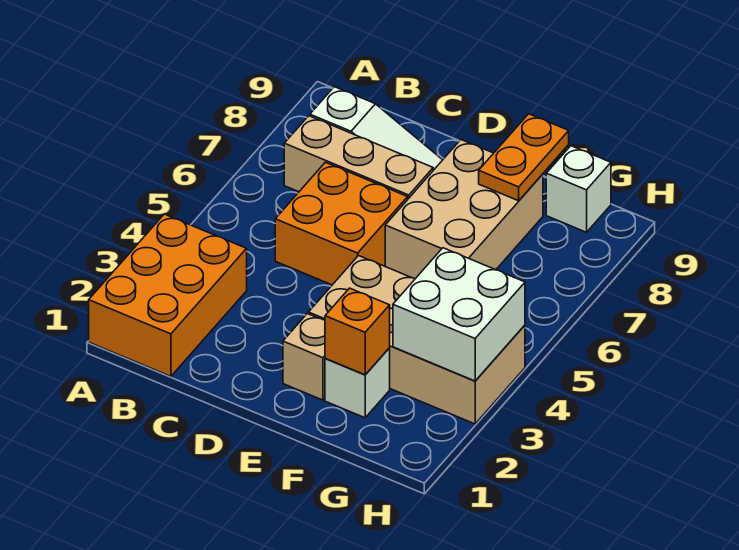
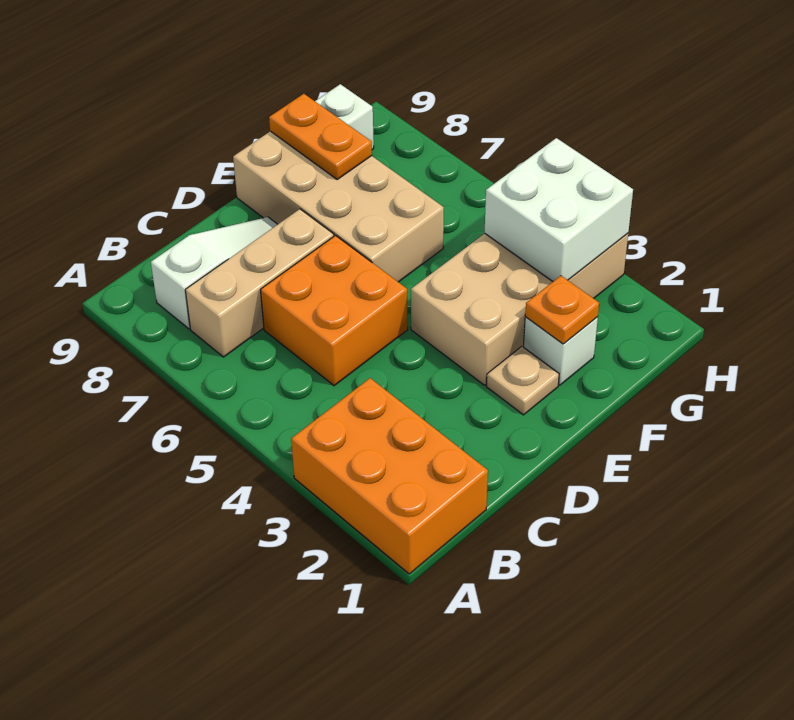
tan brick E2 level 1 -> tan plate E2 level 1
tan brick E6:F8 level 1 -> tan brick E6:F9 level 1
orange brick F2 level 2 -> orange plate F2 level 2

